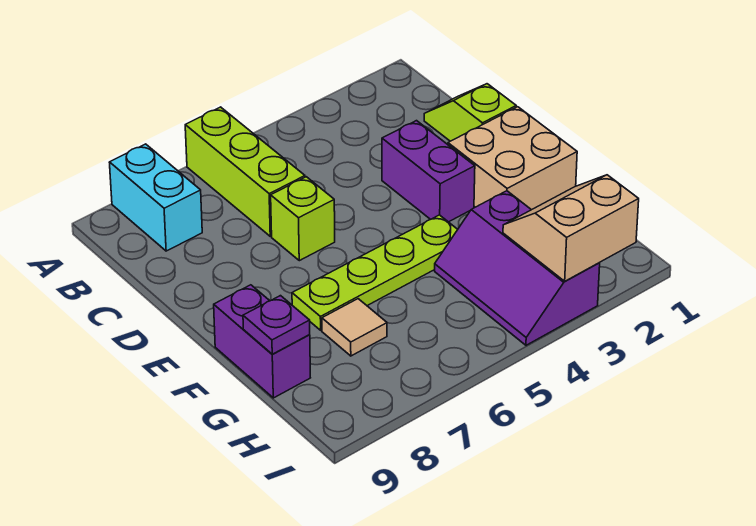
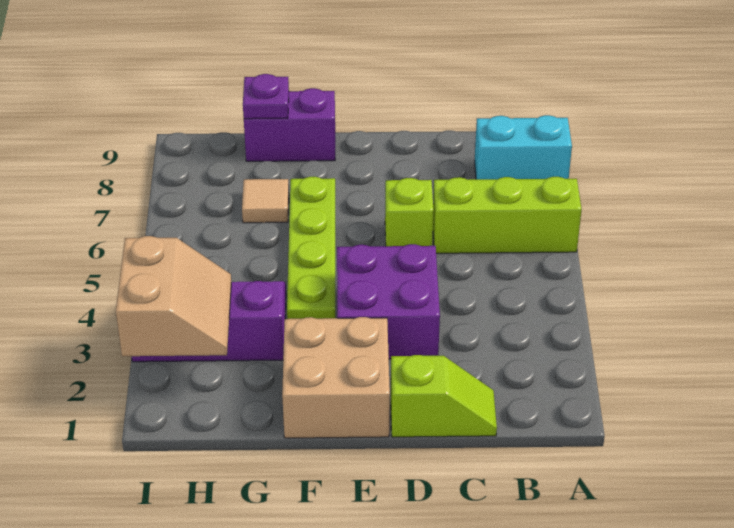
purple brick D3:E3 level 1 -> purple brick D3:E4 level 1

